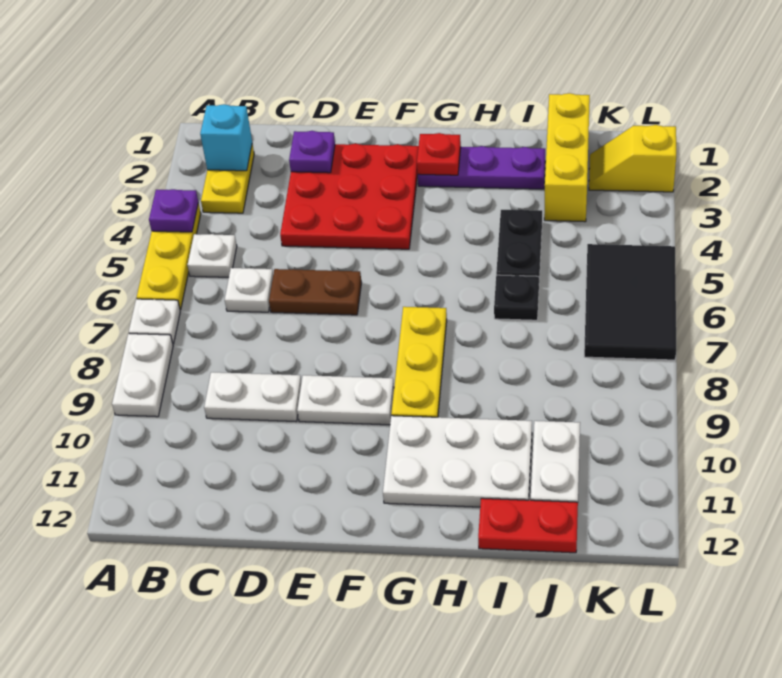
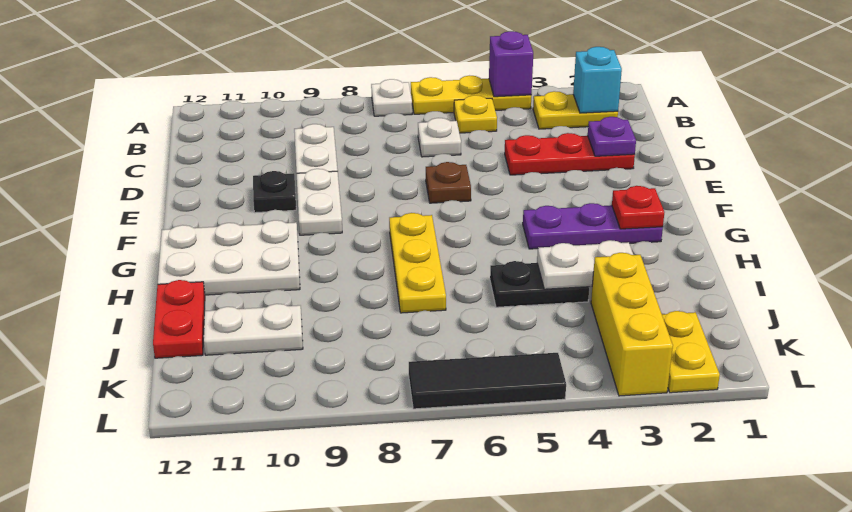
purple plate A4 level 2 -> purple brick A4 level 2
white plate A8:A9 level 1 -> white plate I3:I4 level 2
white plate B5 level 1 -> yellow plate B5 level 1
red plate D2:F4 level 1 -> red plate D2:D4 level 1
brown plate D6:E6 level 1 -> brown plate E6 level 1
purple plate G2:I2 level 1 -> purple plate G2:G4 level 1
yellow plate G7:G9 level 1 -> yellow plate G7:I7 level 1
white plate G10:I11 level 1 -> white plate G10:H12 level 1
black plate I6 level 1 -> black plate E10 level 1
yellow brick J1:J3 level 1 -> yellow brick J3:L3 level 1
yellow slope K2:L2 level 1 top L -> yellow plate K2:L2 level 1
black tile K5:L7 level 1 -> black tile L5:L7 level 1

